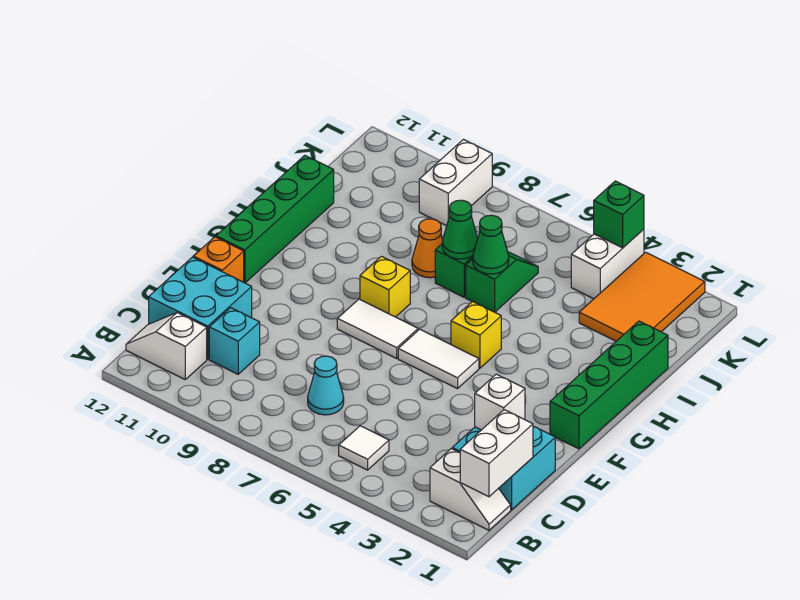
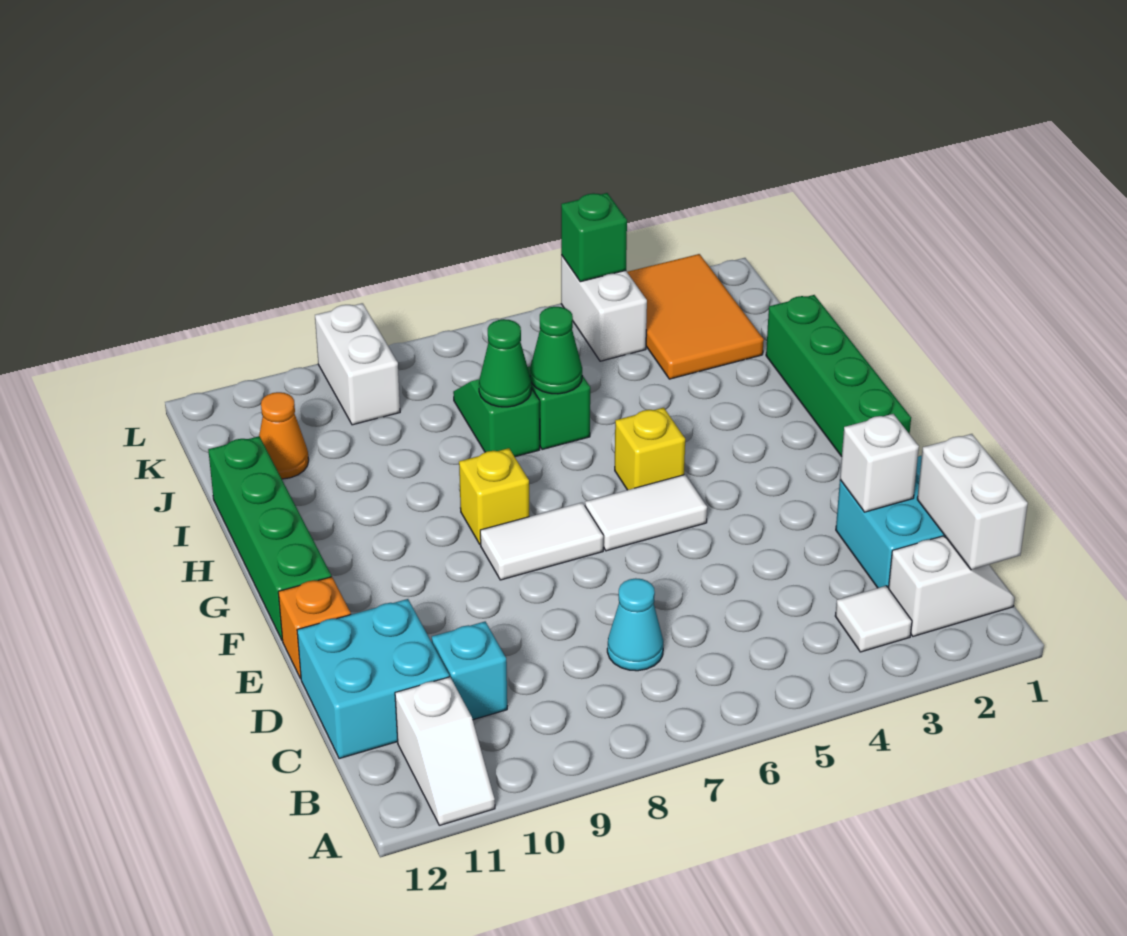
white tile B5 level 1 -> white tile B3 level 1
white slope B11:B12 level 1 top 11 -> white slope A11:B11 level 1 top B
orange cone I8 level 1 -> orange cone J11 level 1

